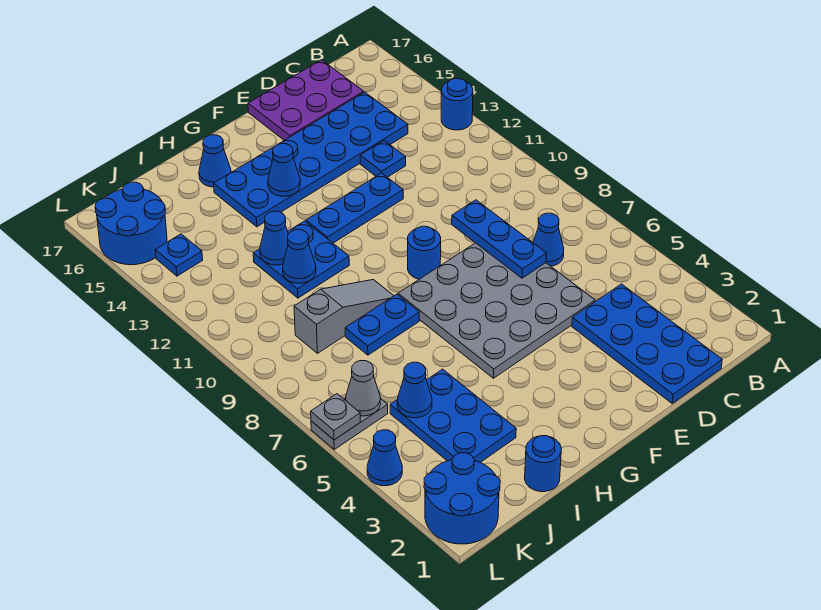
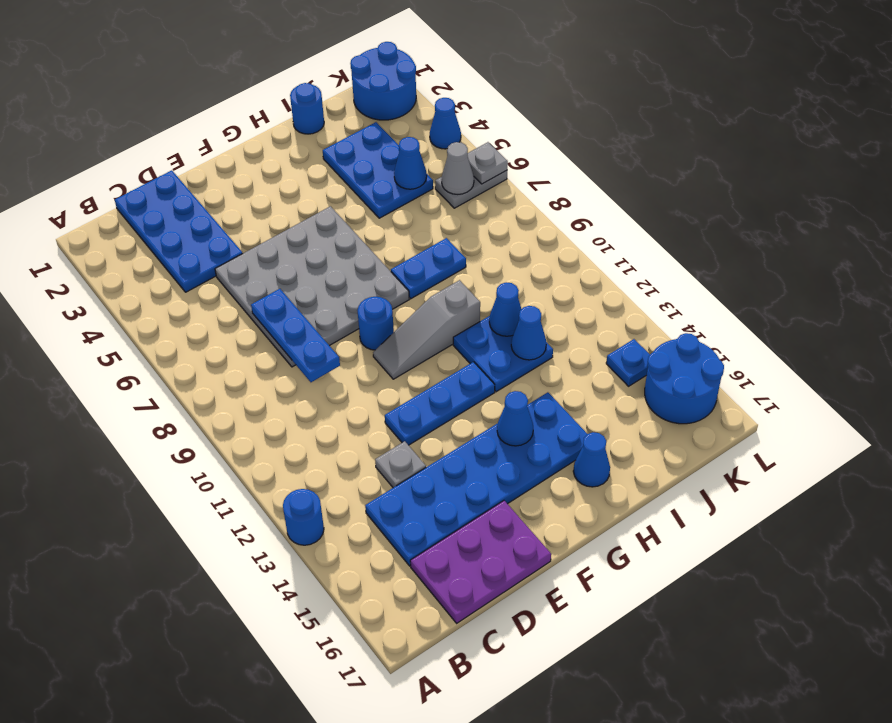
blue cone C7 level 1 -> none
blue plate D13 level 1 -> grey plate D13 level 1
grey slope H9:J9 level 1 top J -> grey slope F10:H10 level 1 top H

